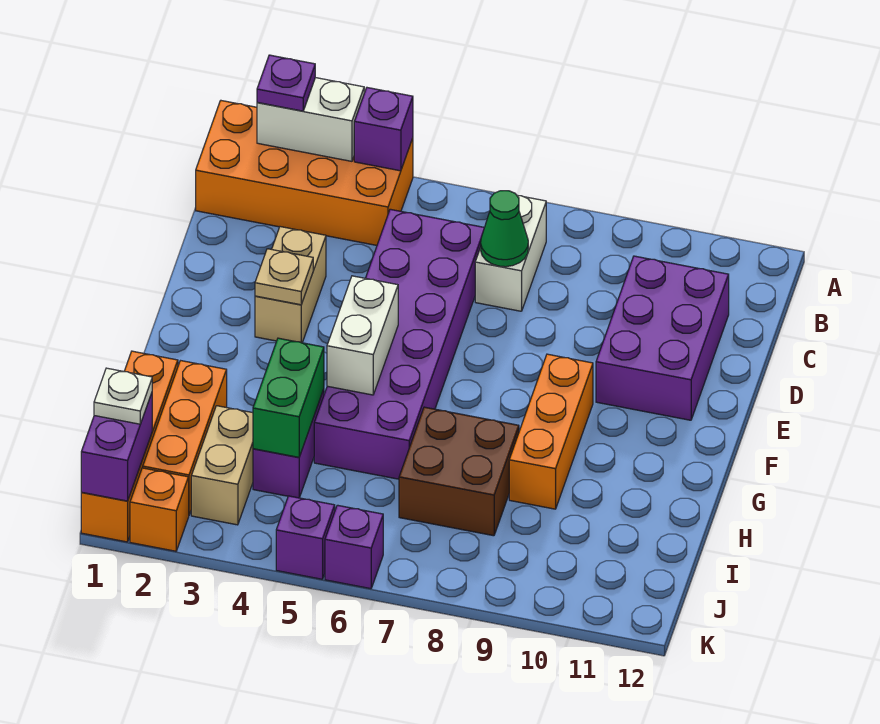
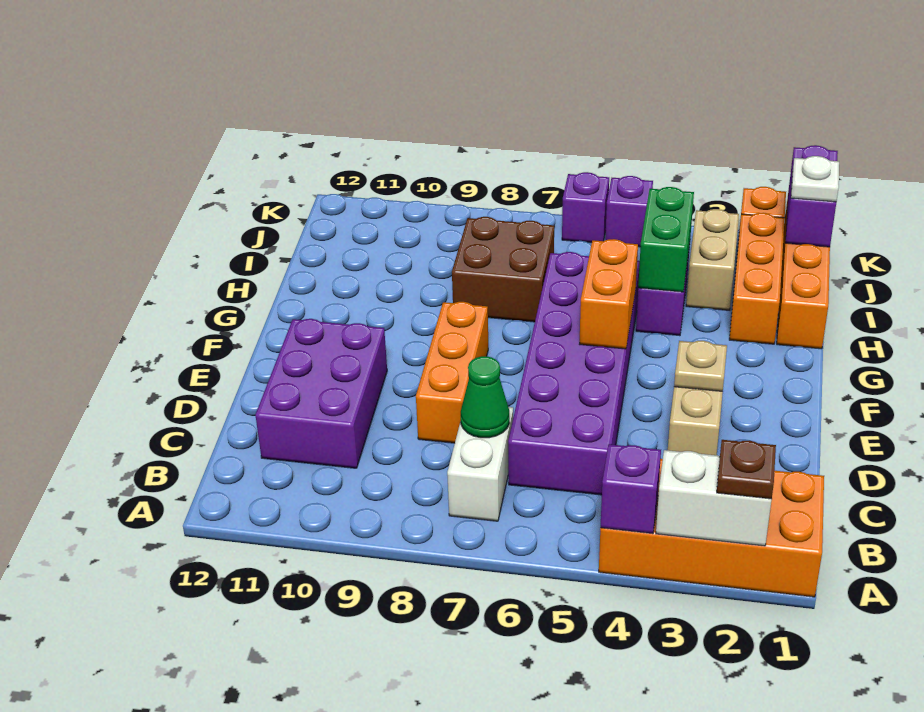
purple plate A2 level 3 -> brown plate A2 level 3
white brick F5:G5 level 2 -> orange brick F5:G5 level 2
orange brick F9:H9 level 1 -> orange brick D8:F8 level 1

